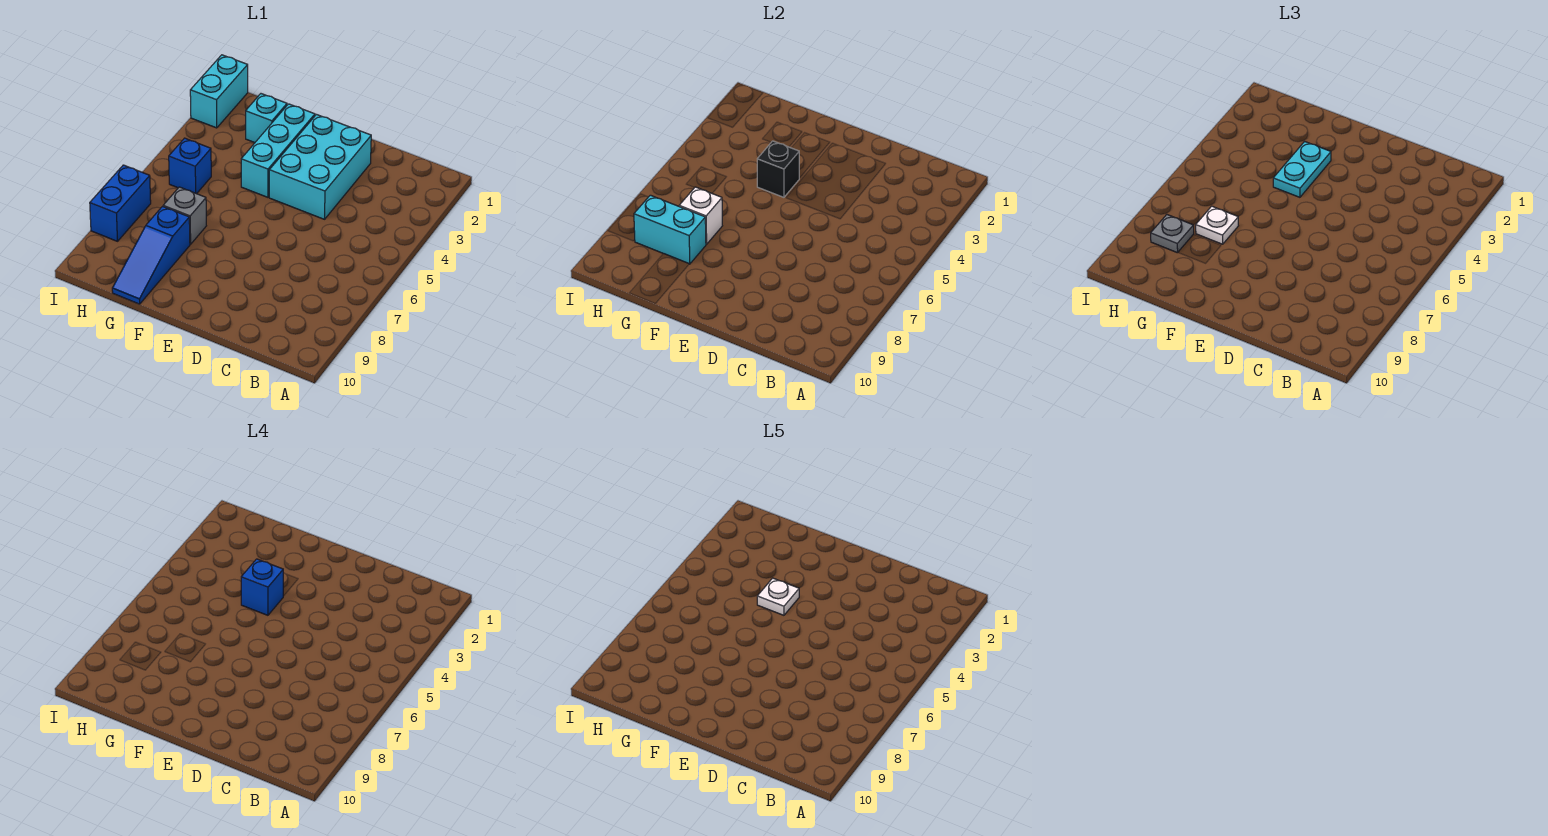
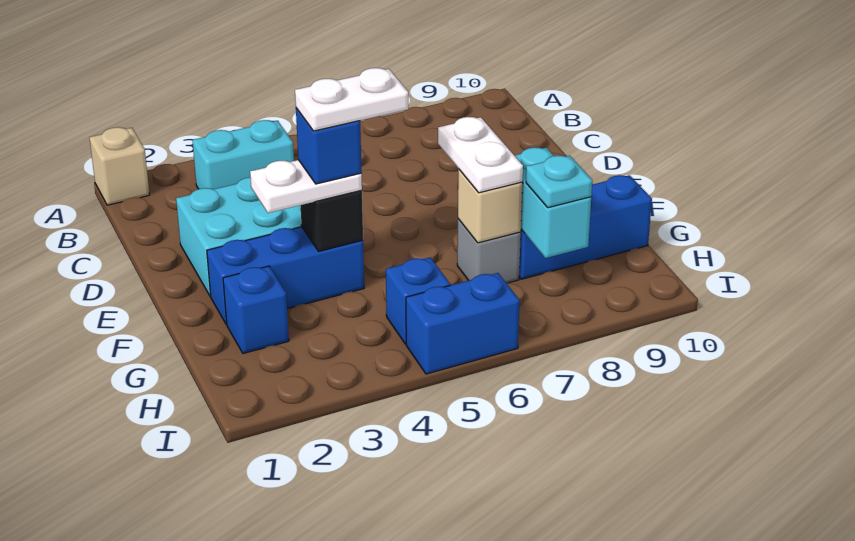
none -> tan brick A1 level 1
cyan brick F2:F4 level 1 -> blue brick F2:F4 level 1
cyan plate F3:F4 level 3 -> white plate F3:F4 level 3
white plate F4 level 5 -> white plate F4:F5 level 5
cyan brick G2 level 1 -> blue brick G2 level 1
white brick G7 level 2 -> tan brick G7 level 2
white plate G7 level 3 -> white plate F7:G7 level 3
blue slope G8:G10 level 1 top 8 -> blue brick G8:G10 level 1
grey plate H8 level 3 -> cyan plate H8 level 3
cyan brick I1:I2 level 1 -> cyan brick B3:B4 level 1
blue brick I7:I8 level 1 -> blue brick I5:I6 level 1

